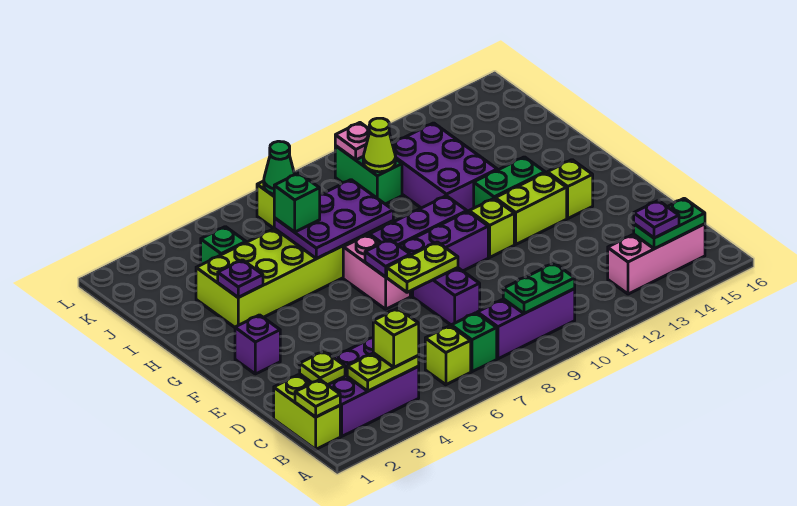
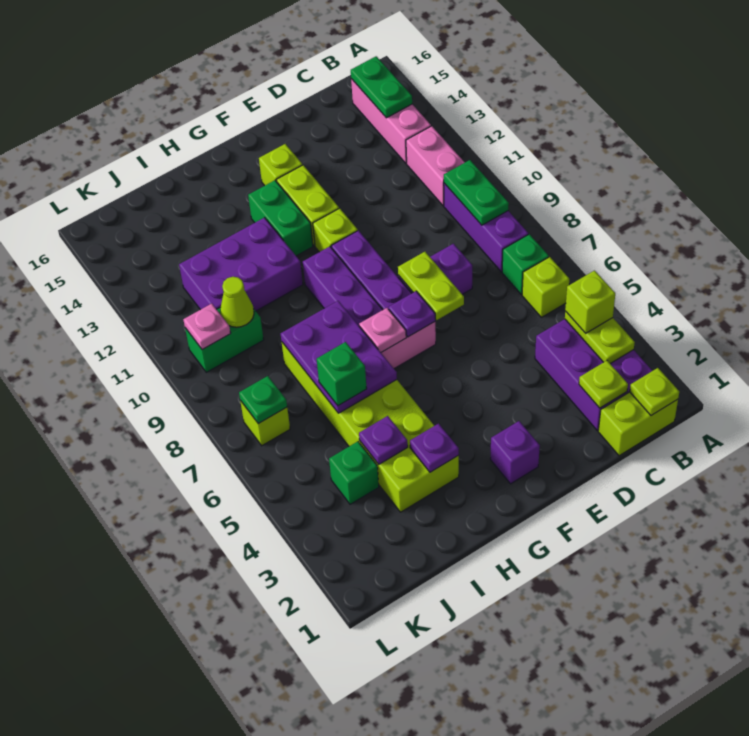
none -> pink brick B11:B12 level 1
purple plate B14 level 3 -> purple plate I4 level 2
none -> pink plate G7 level 2
green cone K7 level 2 -> green plate K7 level 2

